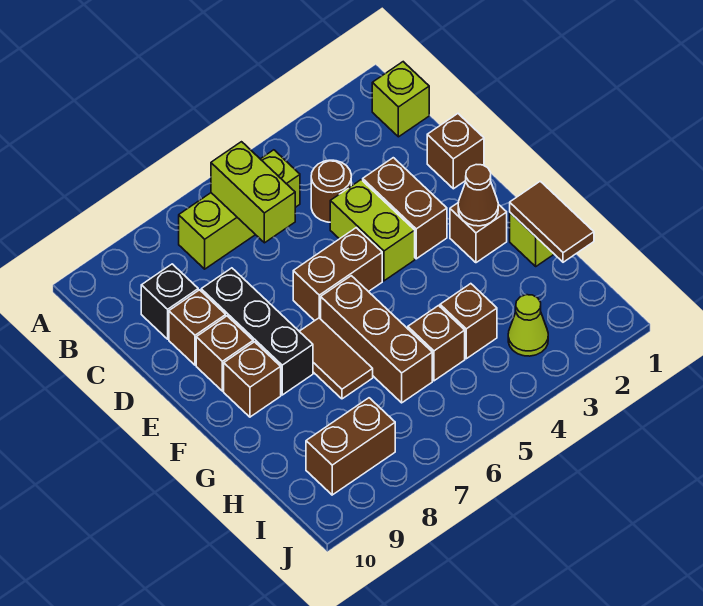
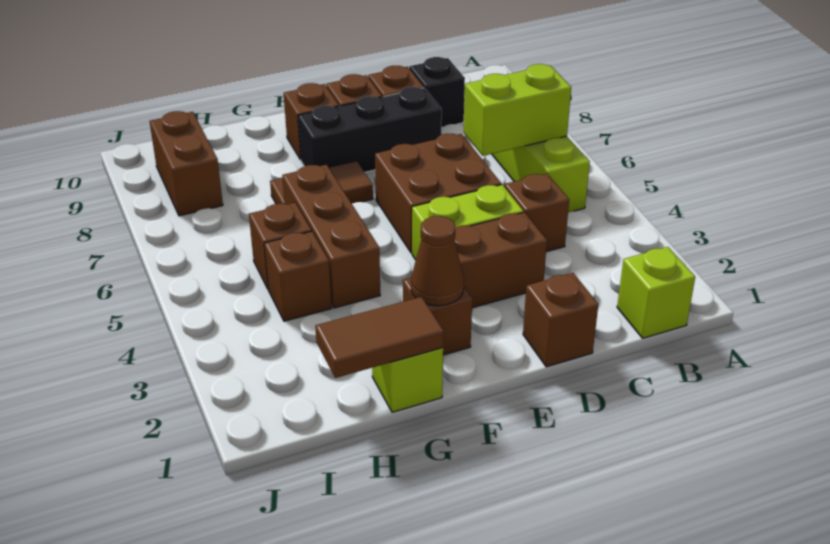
brown round brick C4 level 1 -> brown brick C4 level 1
brown brick E5:E6 level 1 -> brown brick D5:E6 level 1
brown brick F6:H6 level 1 -> brown brick G4:G6 level 1
lime cone I3 level 1 -> none

